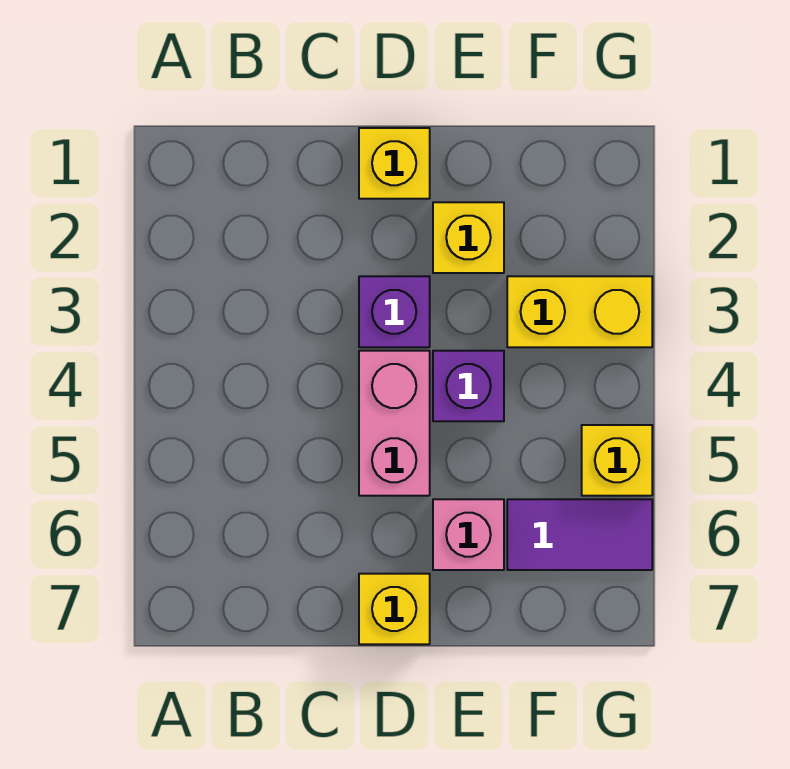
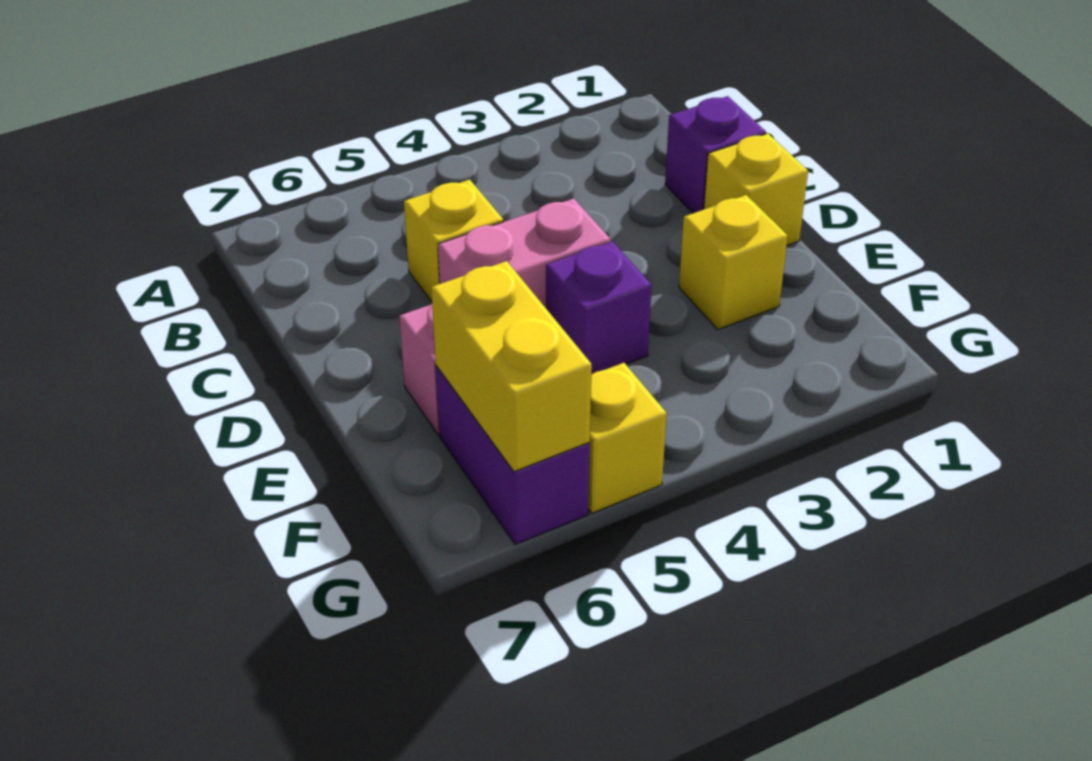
purple brick D3 level 1 -> purple brick C1 level 1
yellow brick D7 level 1 -> yellow brick C5 level 1
yellow brick F3:G3 level 1 -> yellow brick F6:G6 level 2
purple tile F6:G6 level 1 -> purple brick F6:G6 level 1

